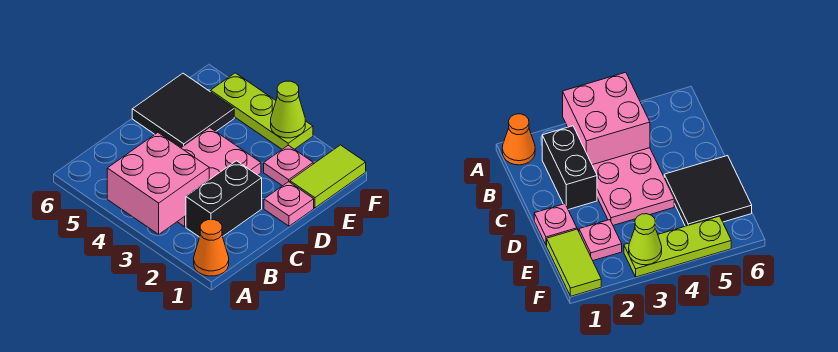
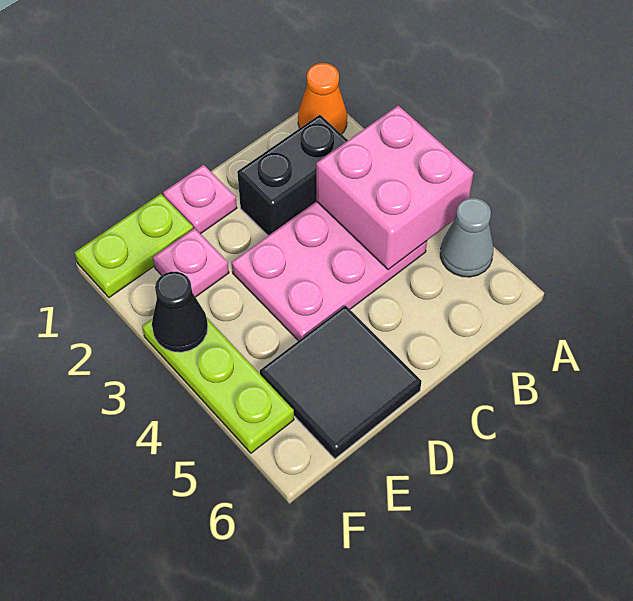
none -> grey cone A5 level 1
lime tile E1:F1 level 1 -> lime plate E1:F1 level 1
lime cone F3 level 2 -> black cone F3 level 2

